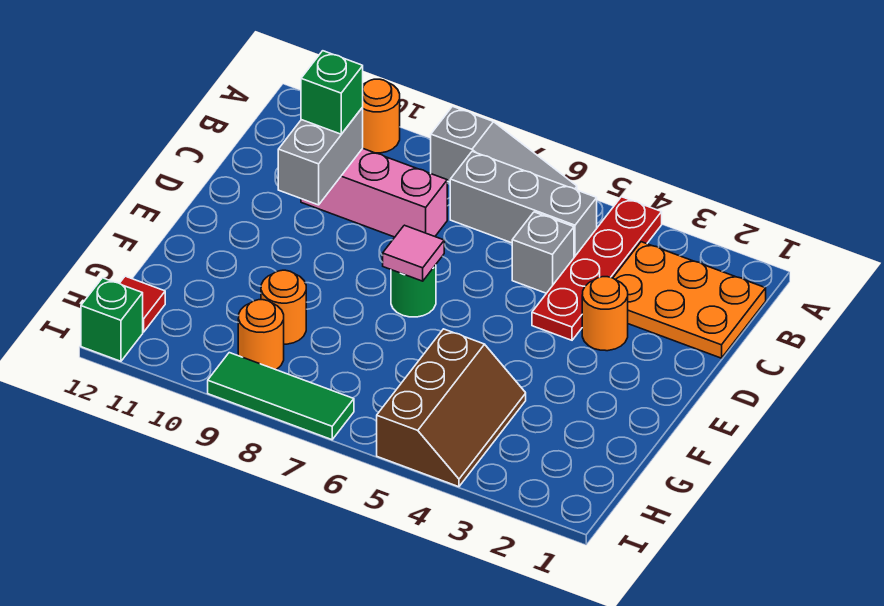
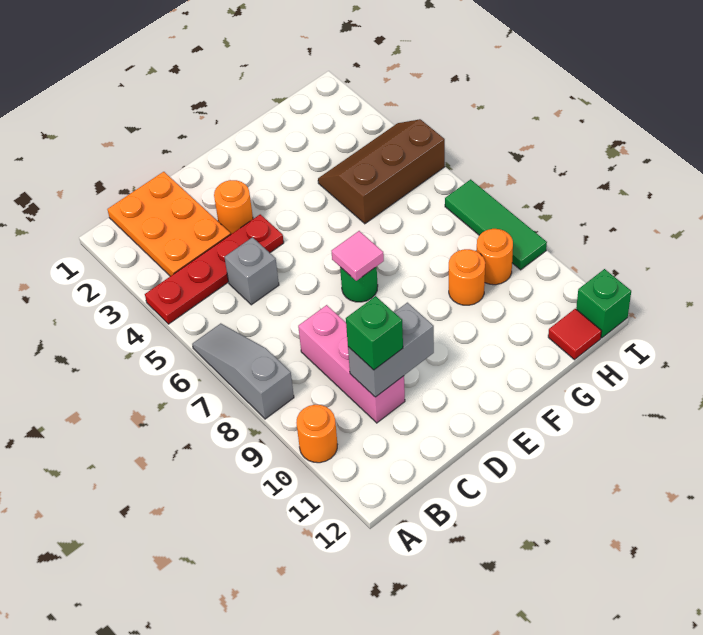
grey brick B5:B7 level 1 -> none

